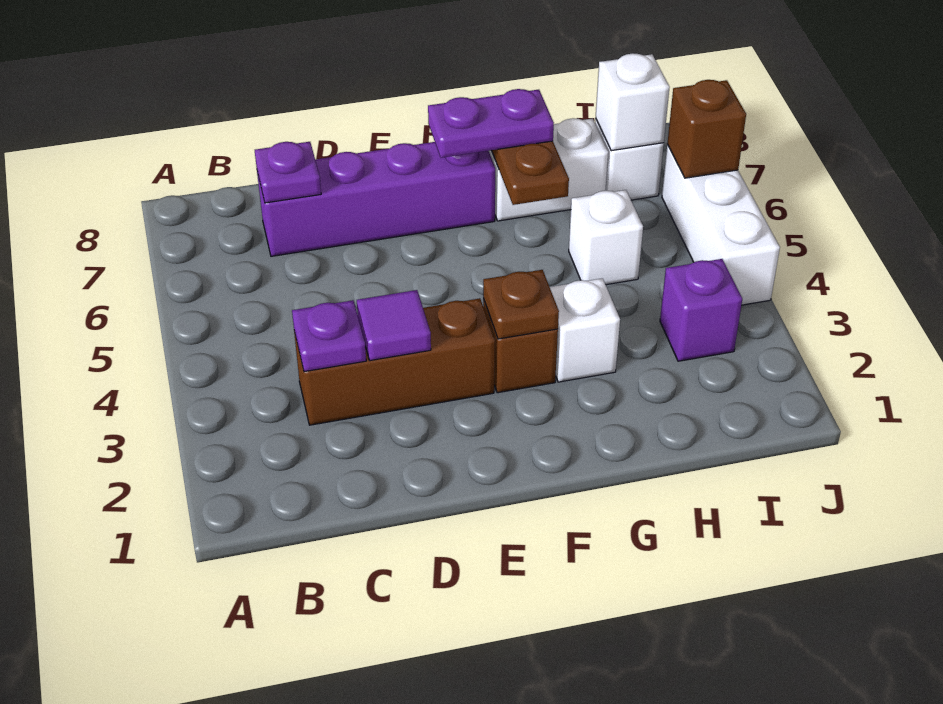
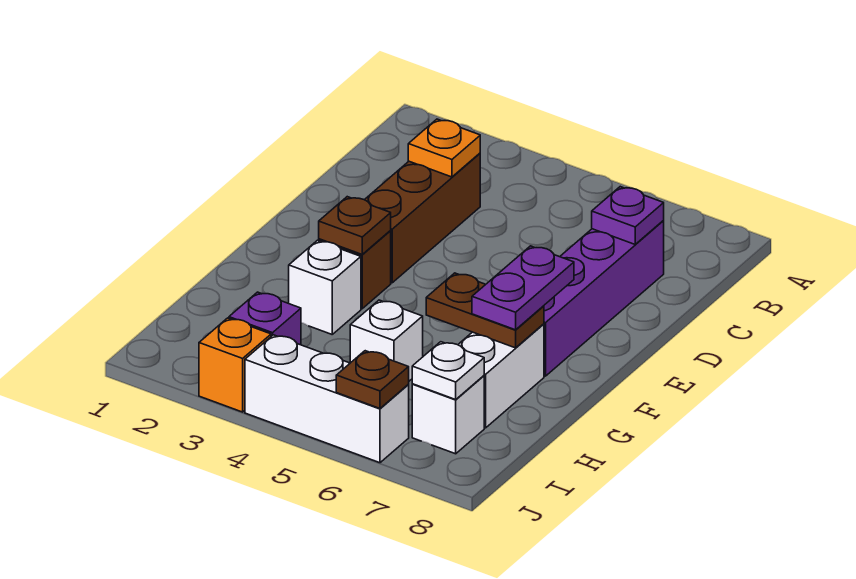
purple plate C3 level 2 -> orange plate C3 level 2
purple tile D3 level 2 -> none
white brick I7 level 2 -> white plate I7 level 2
none -> orange brick J3 level 1
brown brick J6 level 2 -> brown plate J6 level 2

